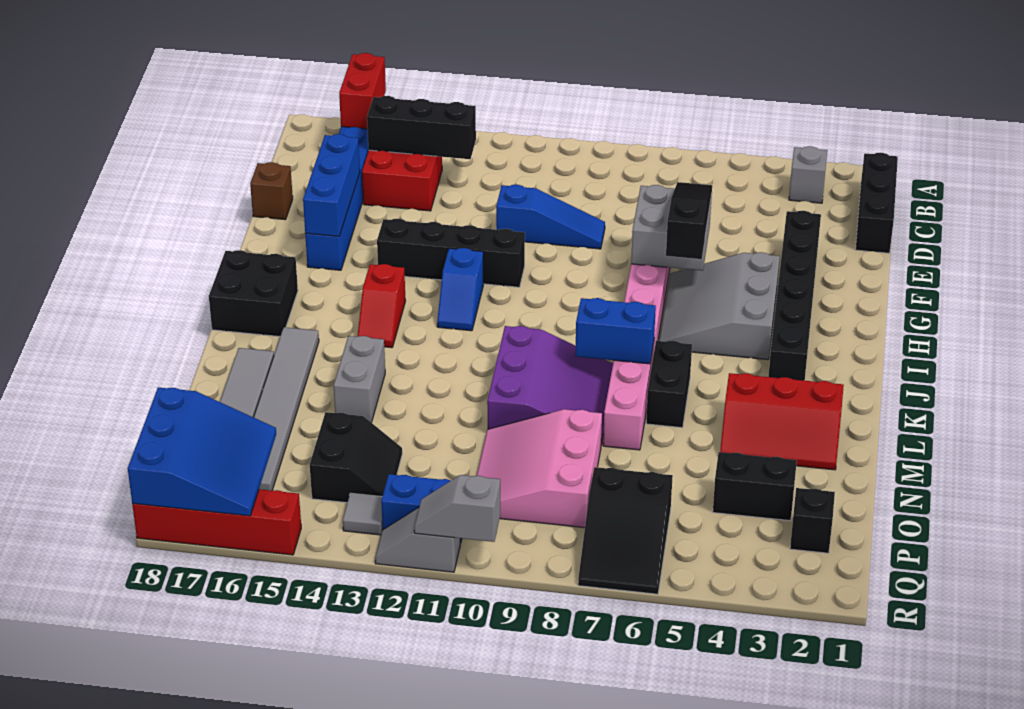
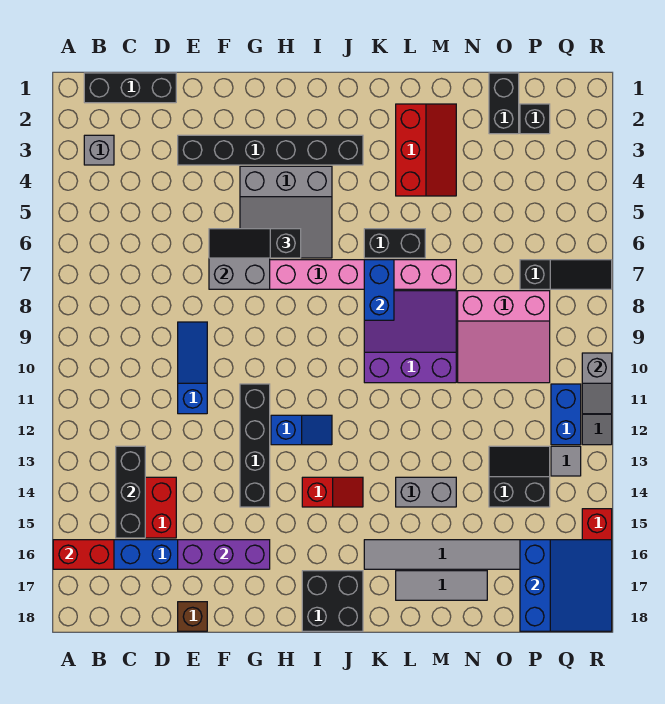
blue brick E16:G16 level 2 -> purple brick E16:G16 level 2
black brick O3:O4 level 1 -> black brick O1:O2 level 1
black slope P6:R7 level 1 top P -> black slope P7:R7 level 1 top P
blue slope P16:R18 level 2 top 18 -> blue slope P16:R18 level 2 top P

